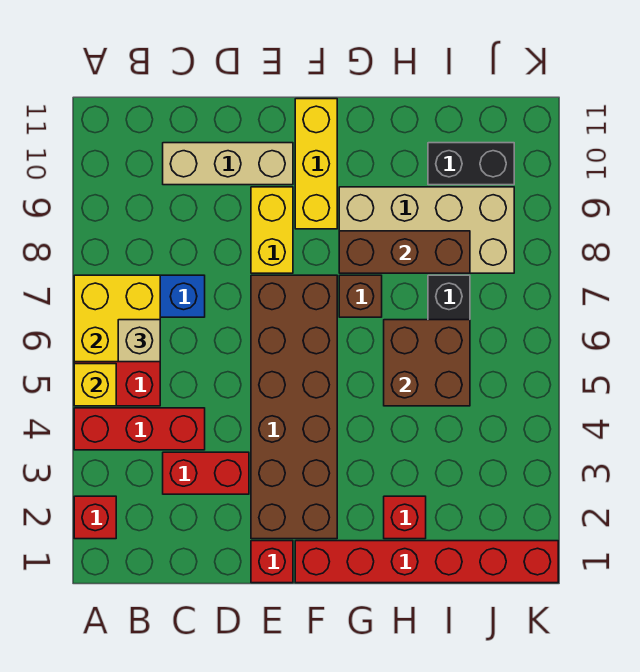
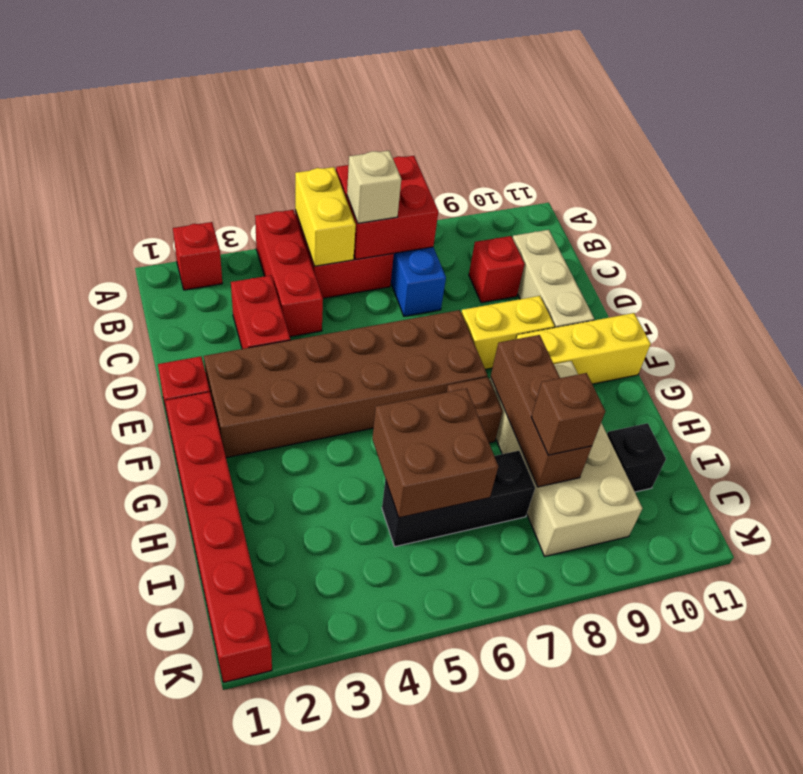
yellow brick A5 level 2 -> yellow brick A5:B5 level 2
yellow brick A6:B7 level 2 -> red brick A6:B7 level 2
red brick H2 level 1 -> red brick C9 level 1
none -> brown brick I8 level 3
black brick I10:J10 level 1 -> black brick I10 level 1

